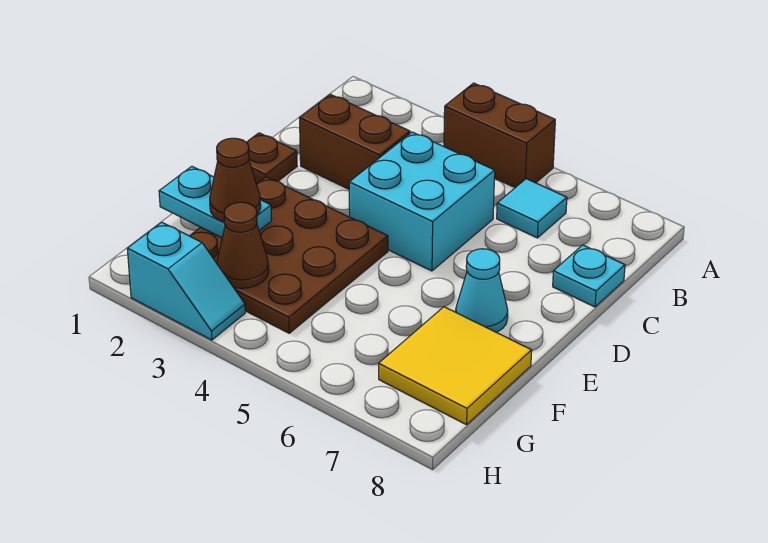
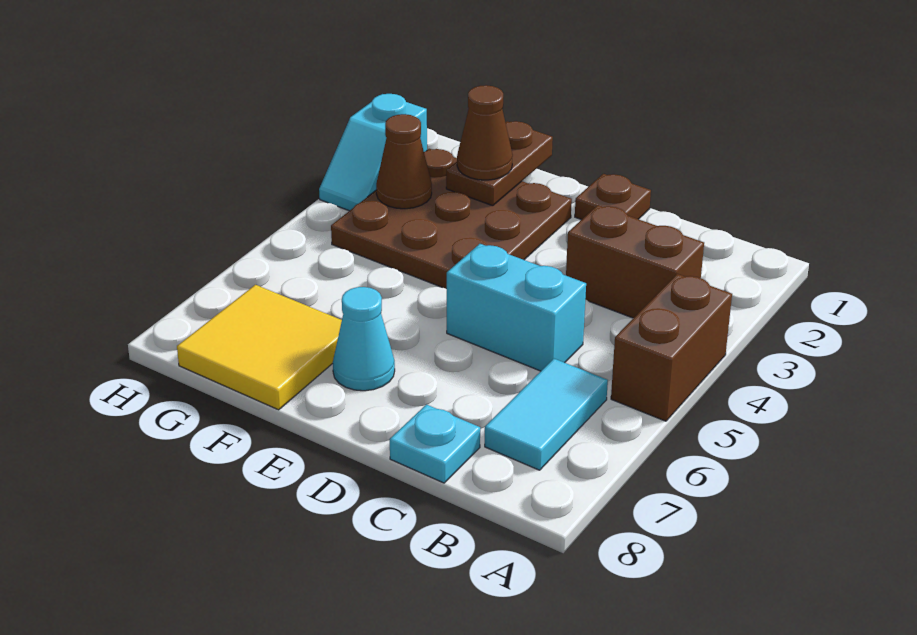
cyan tile B6 level 1 -> cyan tile B6:B7 level 1
brown brick C2:C3 level 1 -> brown brick B3:C3 level 1
cyan brick C4:D5 level 1 -> cyan brick C5:D5 level 1
cyan plate F1:F2 level 2 -> brown plate F1:F2 level 2

